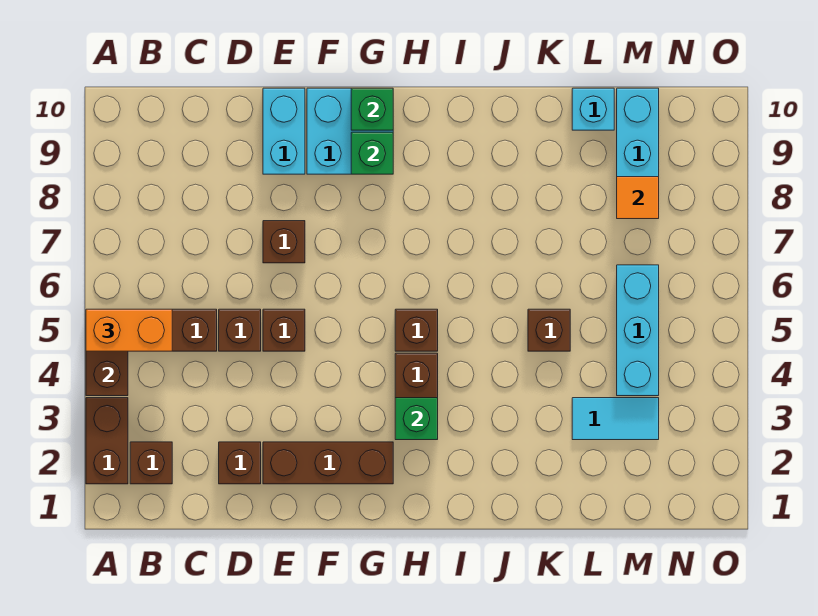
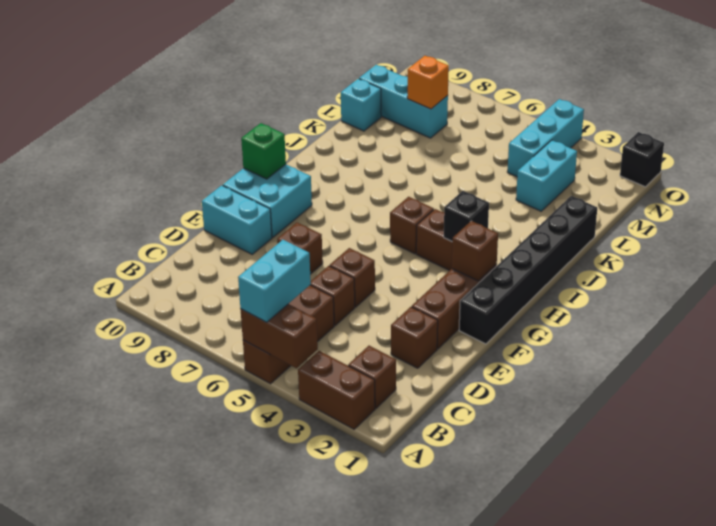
orange brick A5:B5 level 3 -> cyan brick A5:B5 level 3
none -> black brick F1:K1 level 1
green brick G9 level 2 -> none
green brick H3 level 2 -> black brick H3 level 2
brown brick K5 level 1 -> brown brick G2 level 2
cyan tile L3:M3 level 1 -> cyan brick L3:M3 level 1
cyan brick M4:M6 level 1 -> cyan brick M4:O4 level 1
orange tile M8 level 2 -> orange brick M8 level 2
none -> black brick O1 level 1

